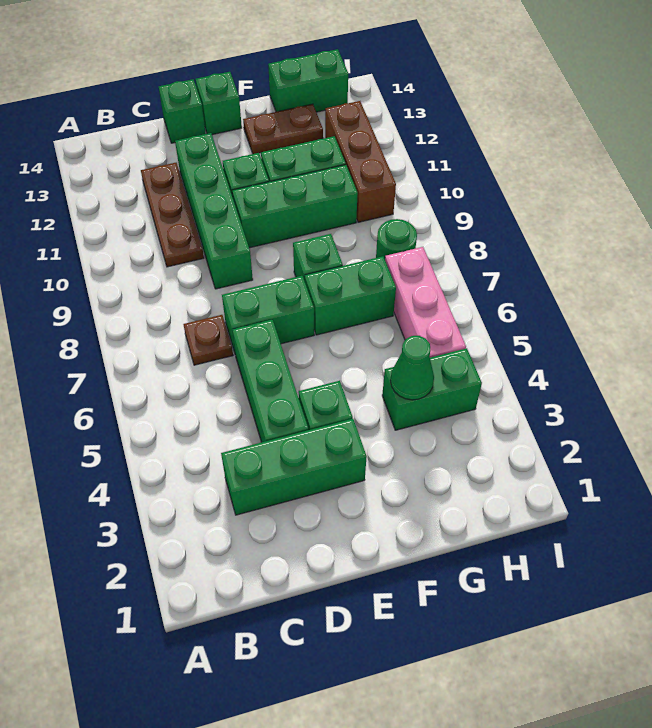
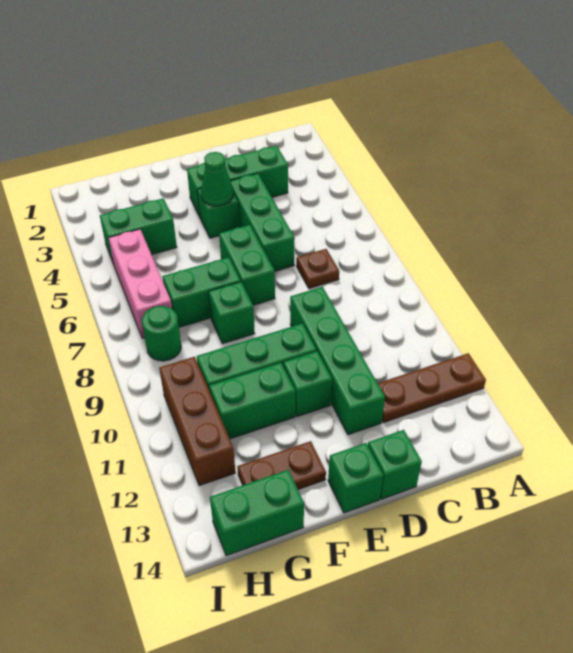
brown plate C10:C12 level 1 -> brown plate A12:C12 level 1
green brick D7:E7 level 1 -> green brick E6:E7 level 1
green cone G4 level 2 -> green cone E4 level 2

